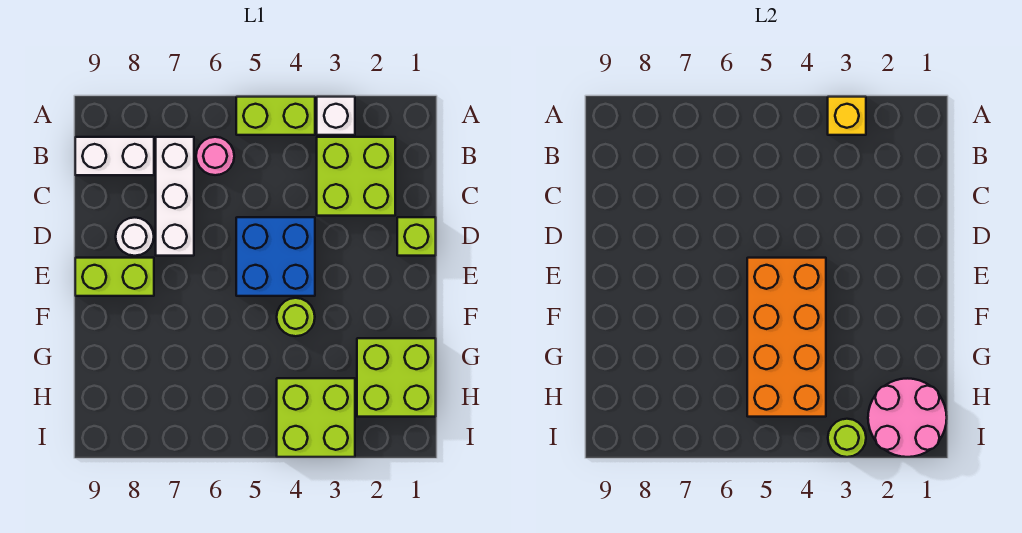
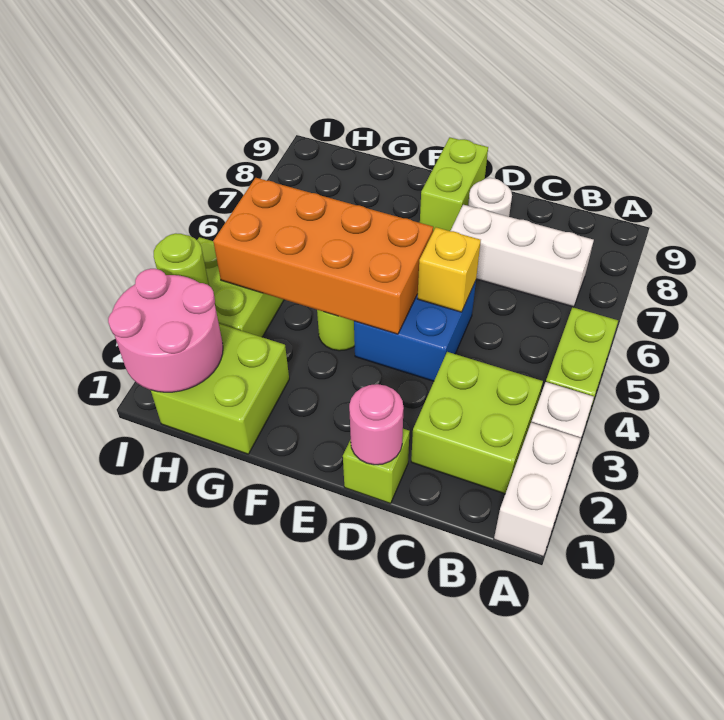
yellow brick A3 level 2 -> yellow brick D5 level 2
pink round brick B6 level 1 -> pink round brick D1 level 2
white brick B8:B9 level 1 -> white brick A1:A2 level 1

